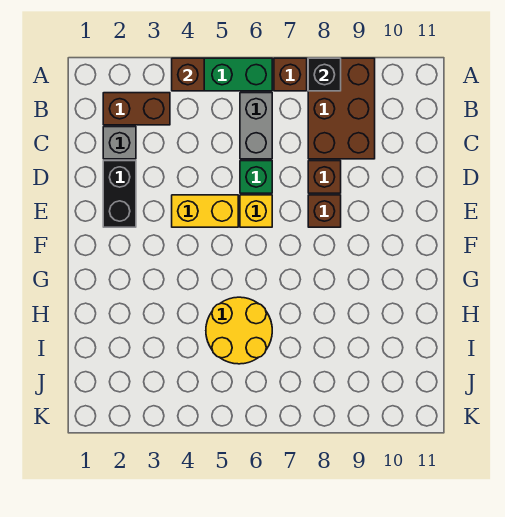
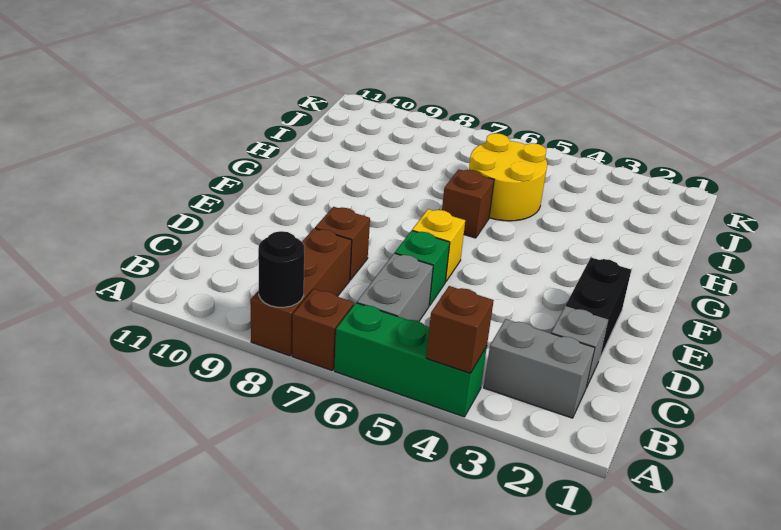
brown brick A8:C9 level 1 -> brown brick A8:C8 level 1
black brick A8 level 2 -> black round brick A8 level 2
brown brick B2:B3 level 1 -> grey brick B2:B3 level 1
yellow brick E4:E5 level 1 -> none
brown brick E8 level 1 -> brown brick G6 level 1

